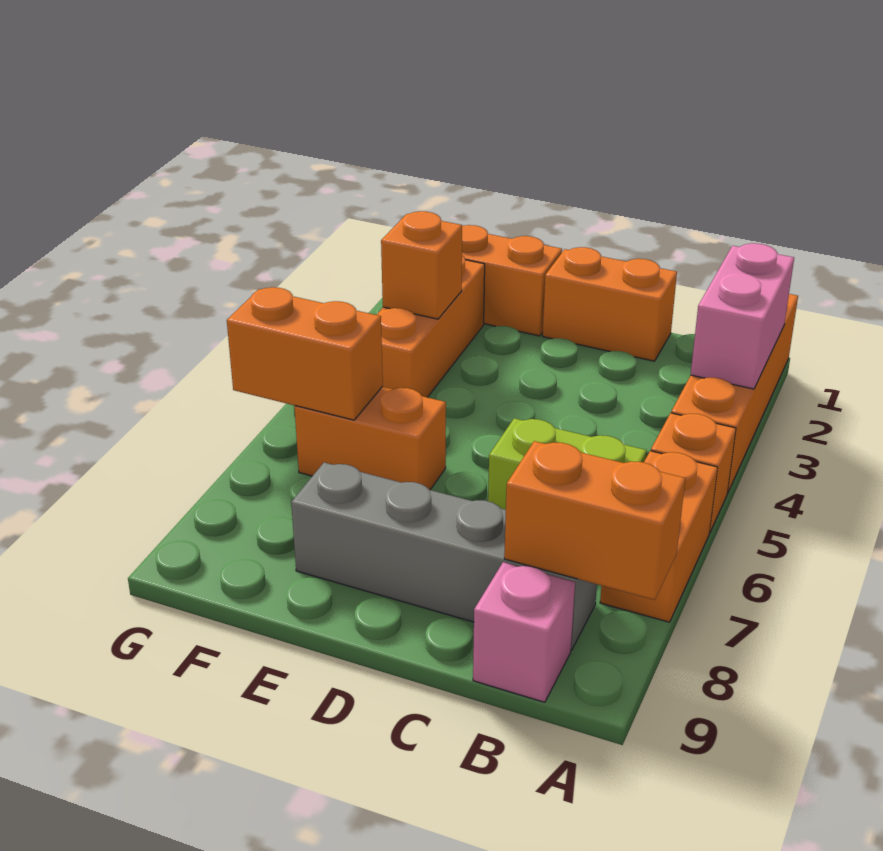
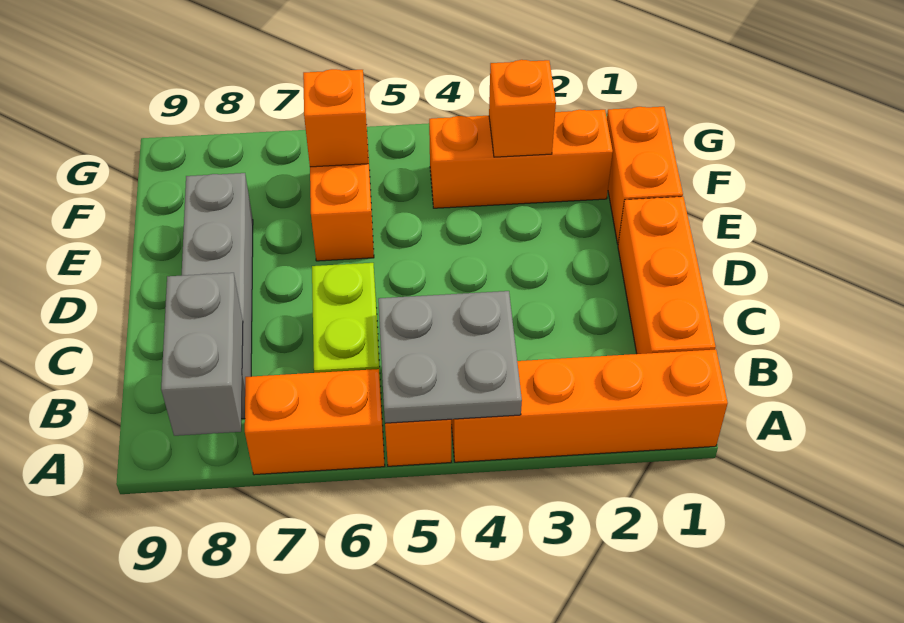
pink brick A2:A3 level 2 -> none
none -> grey plate A4:B5 level 2
orange brick A8:B8 level 2 -> grey brick A8:B8 level 2
pink brick B9 level 1 -> none
orange brick C1:D1 level 1 -> orange brick B1:D1 level 1
orange brick F6:G6 level 2 -> orange brick F6 level 2

